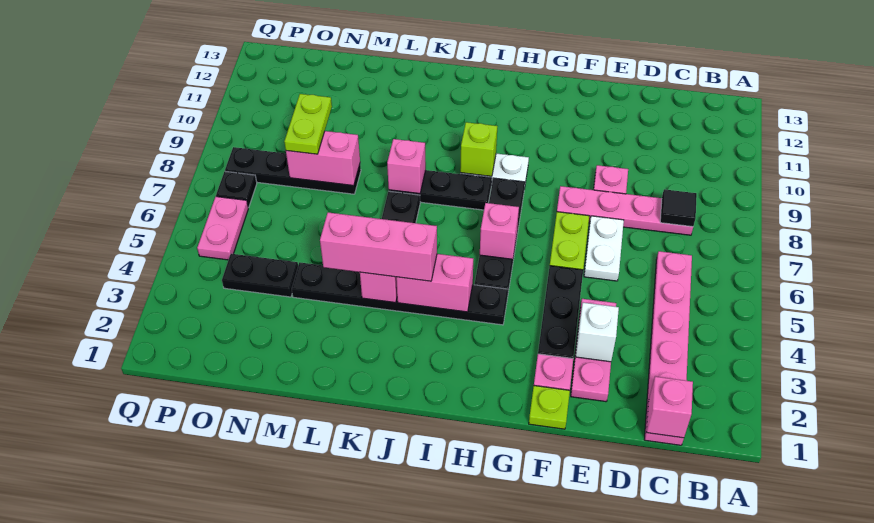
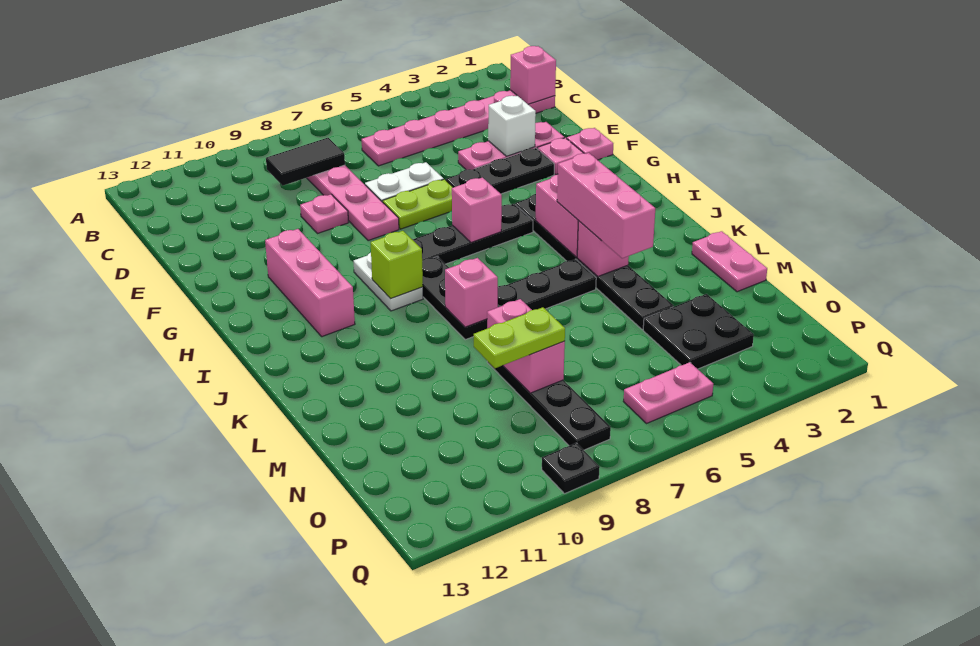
black tile C8 level 2 -> black tile C8:C9 level 2
lime plate F1 level 1 -> pink plate F1 level 1
none -> pink brick G11:I11 level 1
none -> pink plate L1:M1 level 1
black plate N4:O4 level 1 -> black plate N3:O4 level 1
black plate P7 level 1 -> black plate Q9 level 1

